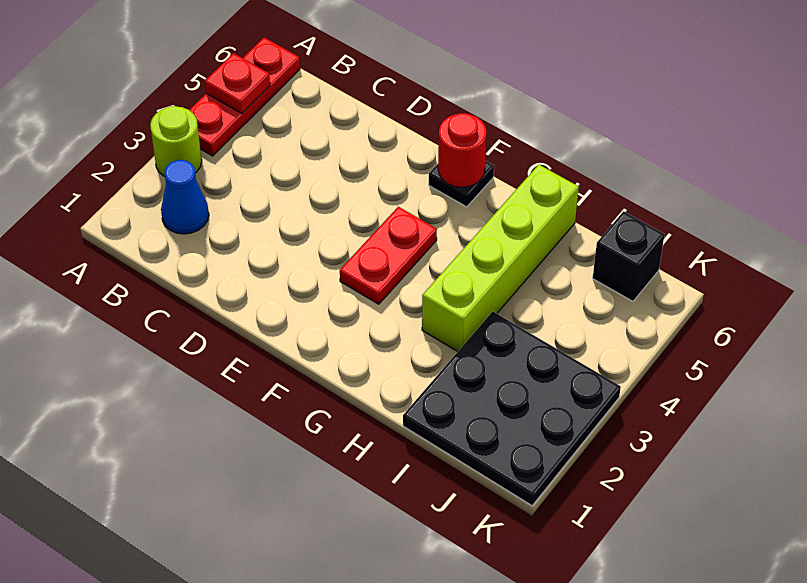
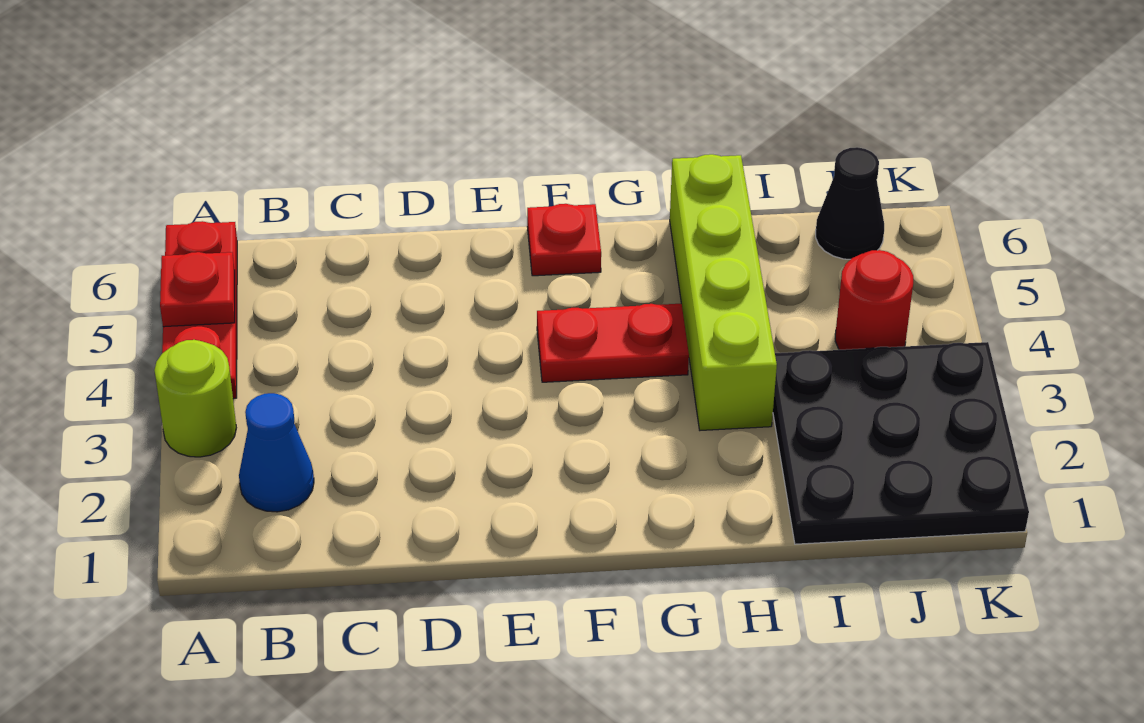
red plate F3:F4 level 1 -> red plate F4:G4 level 1
black plate F6 level 1 -> red plate F6 level 1
red round brick F6 level 2 -> red round brick J4 level 1
black brick J6 level 1 -> black cone J6 level 1

